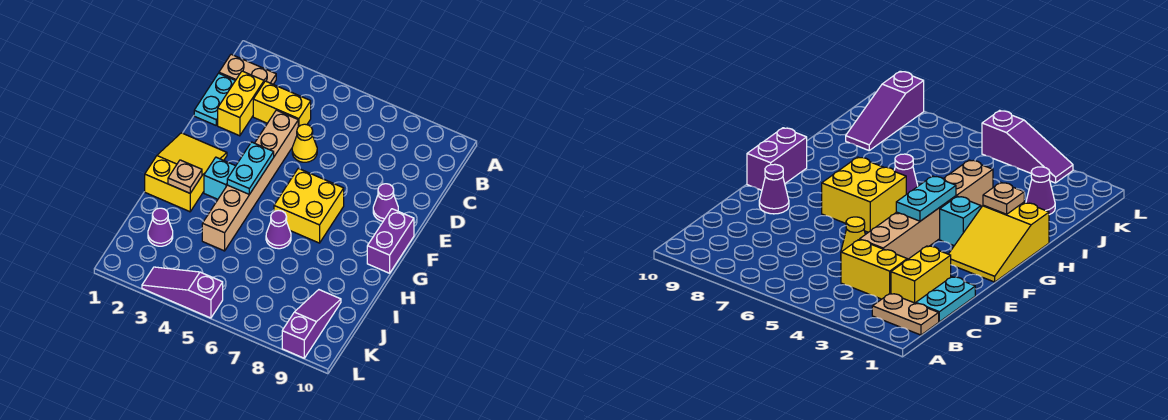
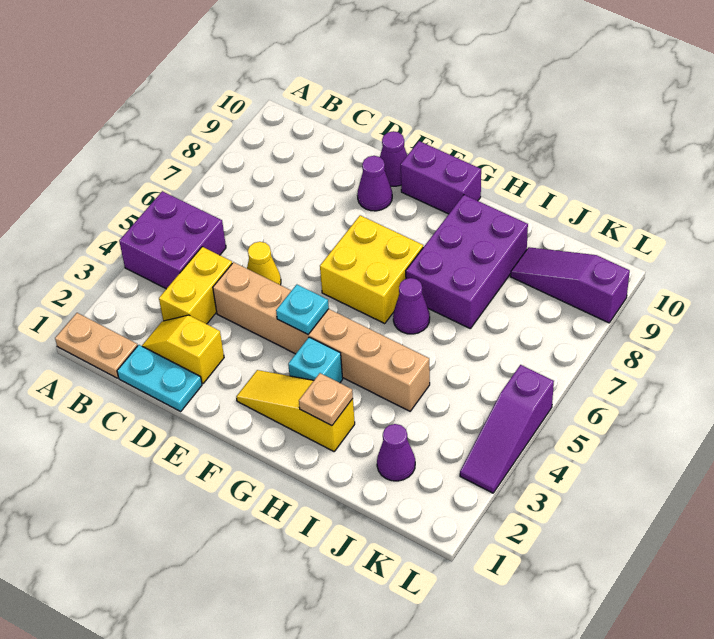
none -> purple brick A4:B5 level 1
tan plate B1:B2 level 1 -> tan plate A1:B1 level 1
yellow brick C2:D2 level 1 -> yellow slope C2:D2 level 1 top D
none -> purple cone E10 level 1
yellow slope F1:H2 level 1 top H -> yellow slope F2:H2 level 1 top H
cyan plate F4:G4 level 2 -> cyan plate F4 level 2
none -> purple brick H7:I9 level 1

